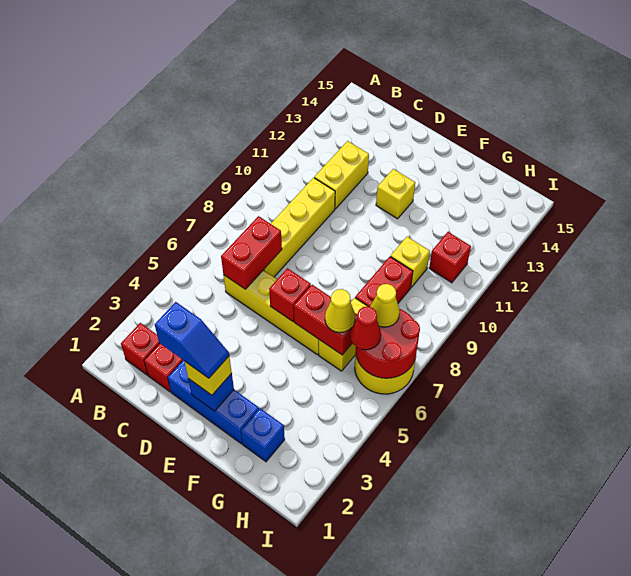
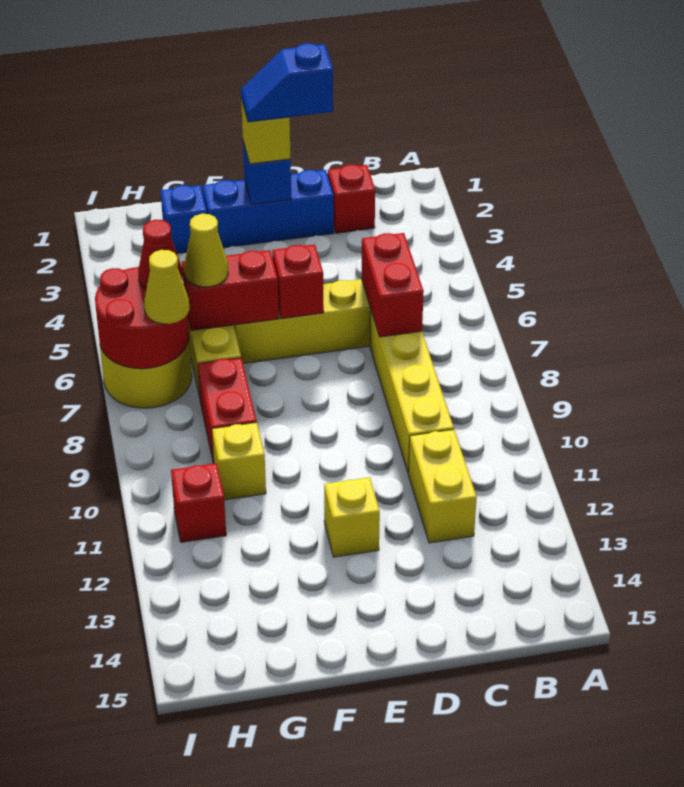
red brick B2 level 1 -> none

